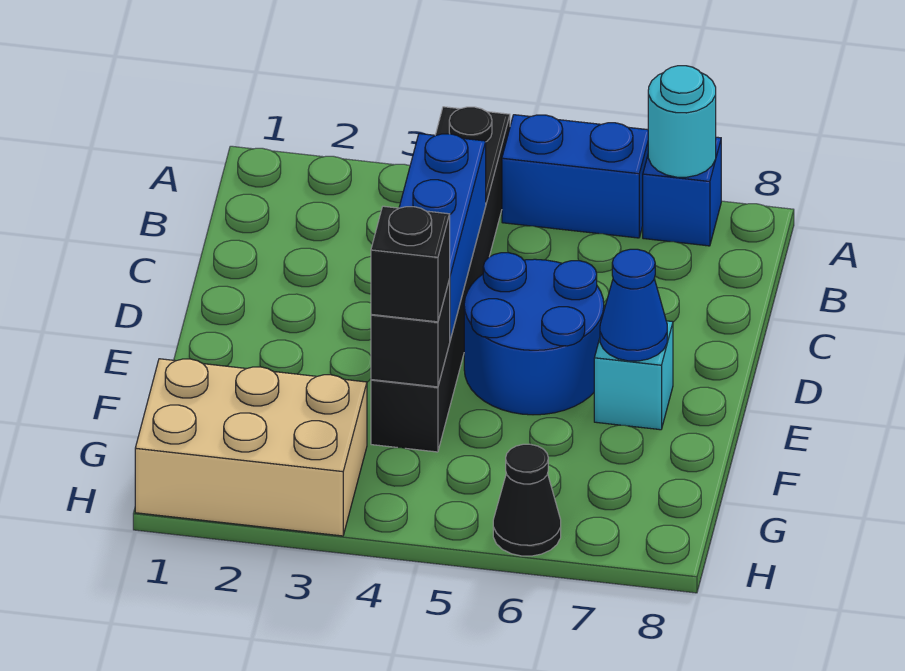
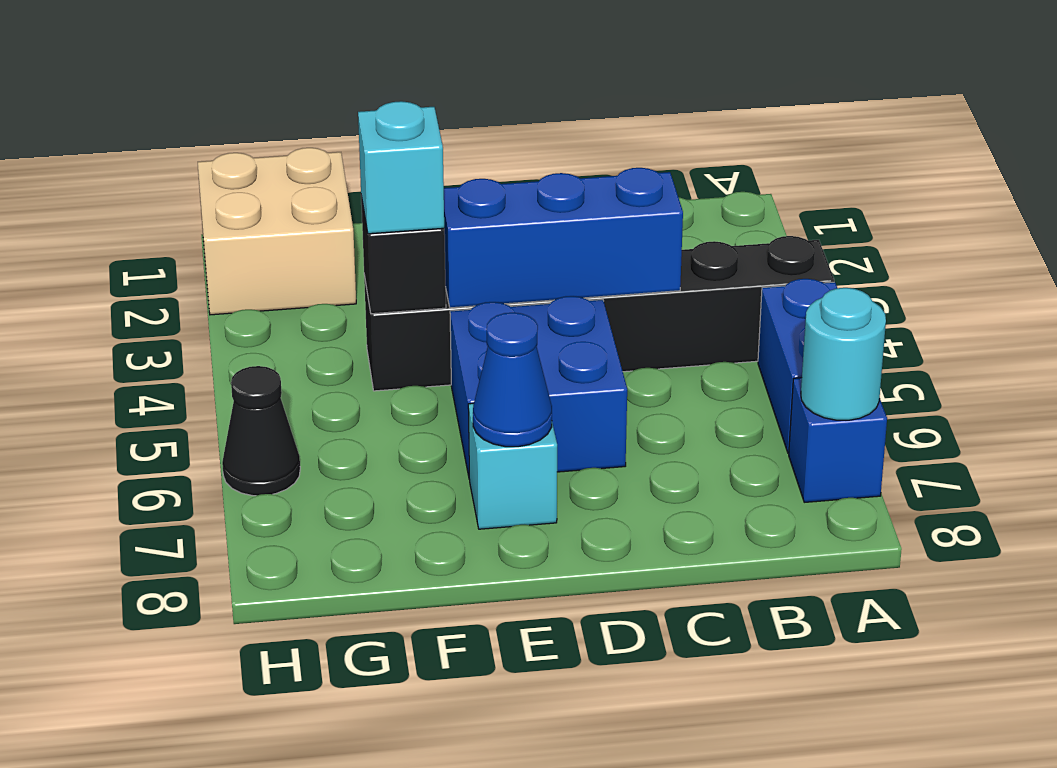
blue round brick D5:E6 level 1 -> blue brick D5:E6 level 1
black brick F4 level 3 -> cyan brick F4 level 3
tan brick G1:H3 level 1 -> tan brick G1:H2 level 1

